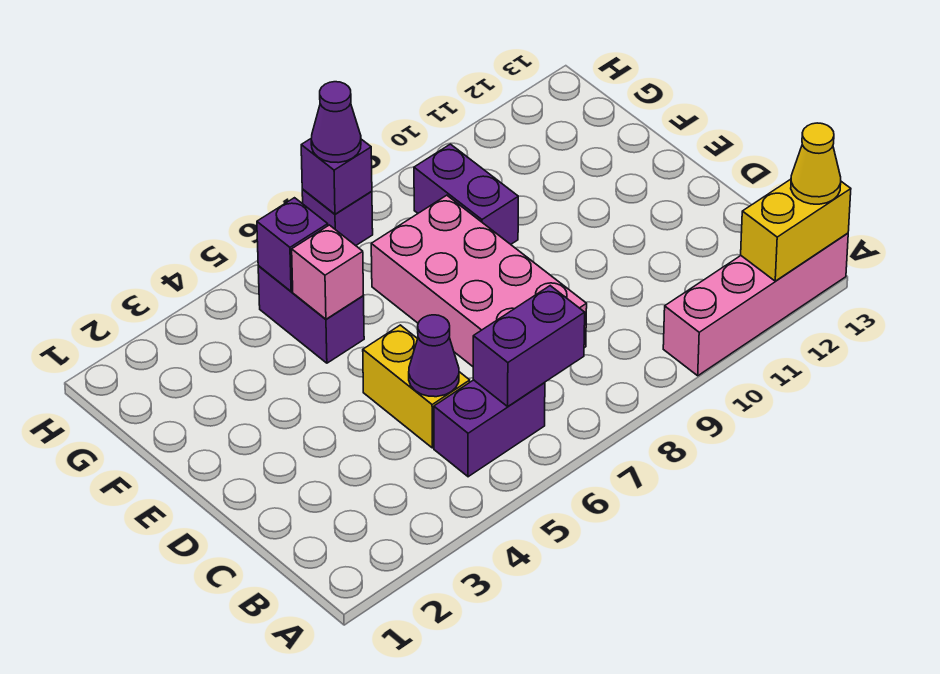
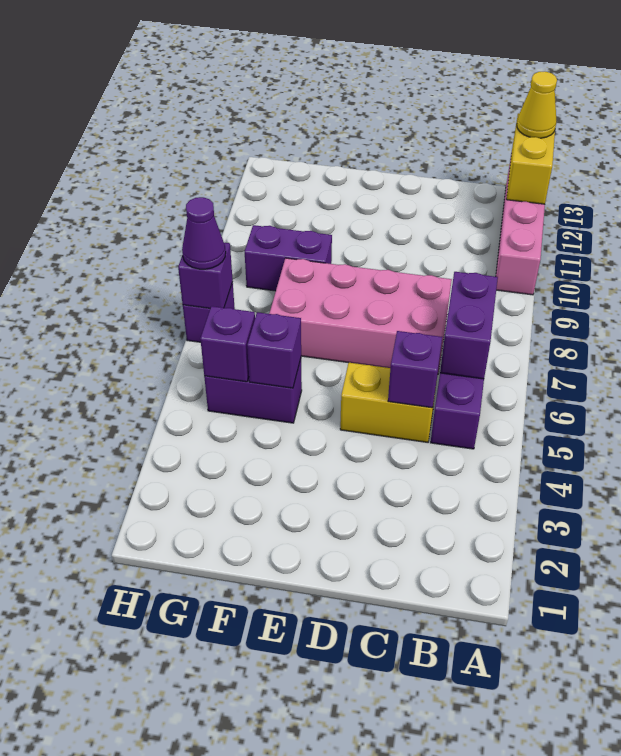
purple cone C5 level 2 -> purple brick C5 level 2
pink brick F5 level 2 -> purple brick F5 level 2

